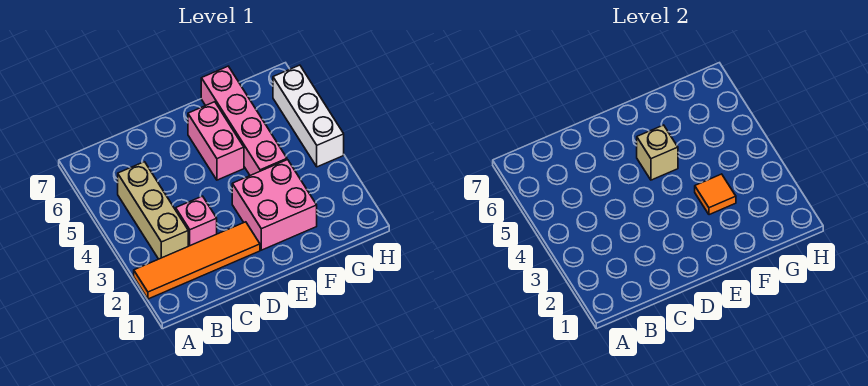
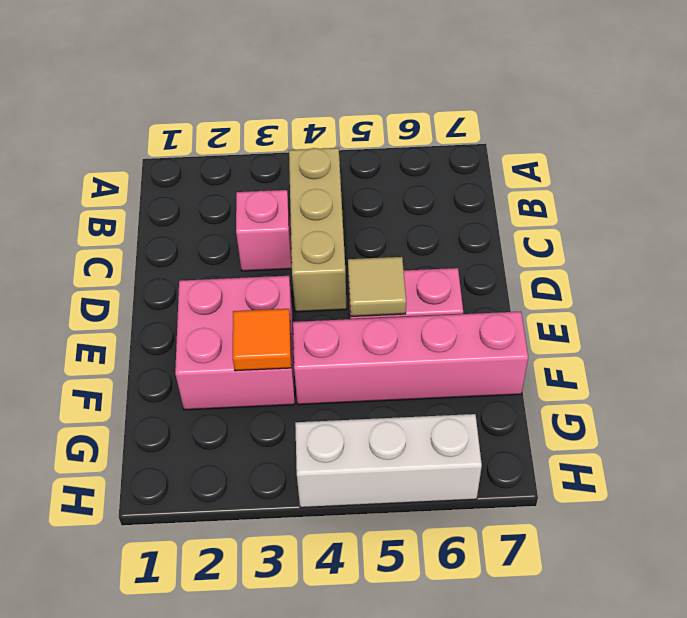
orange tile A2:D2 level 1 -> none
tan brick B3:B5 level 1 -> tan brick B4:D4 level 1
tan brick E5 level 2 -> tan tile E5 level 2

